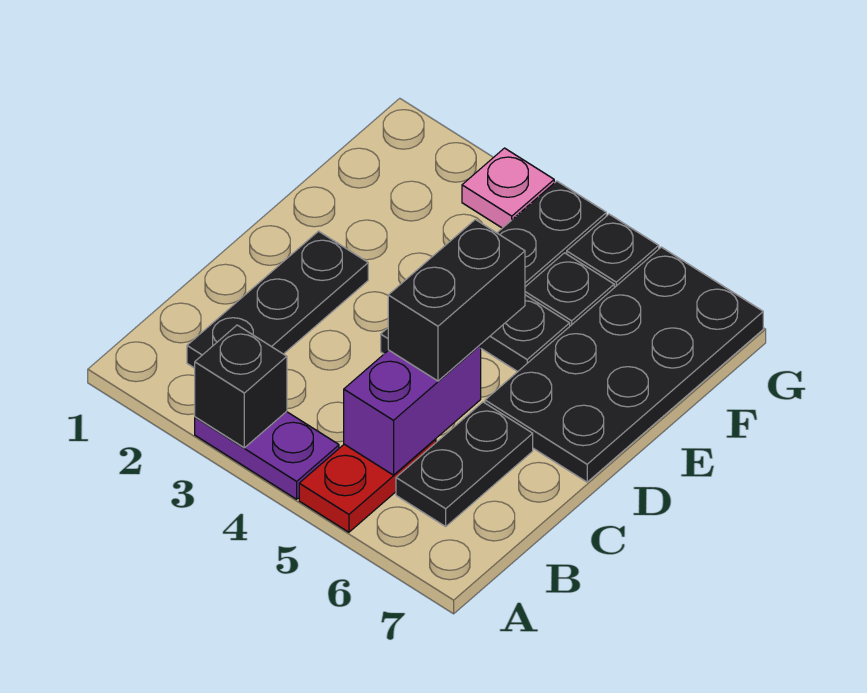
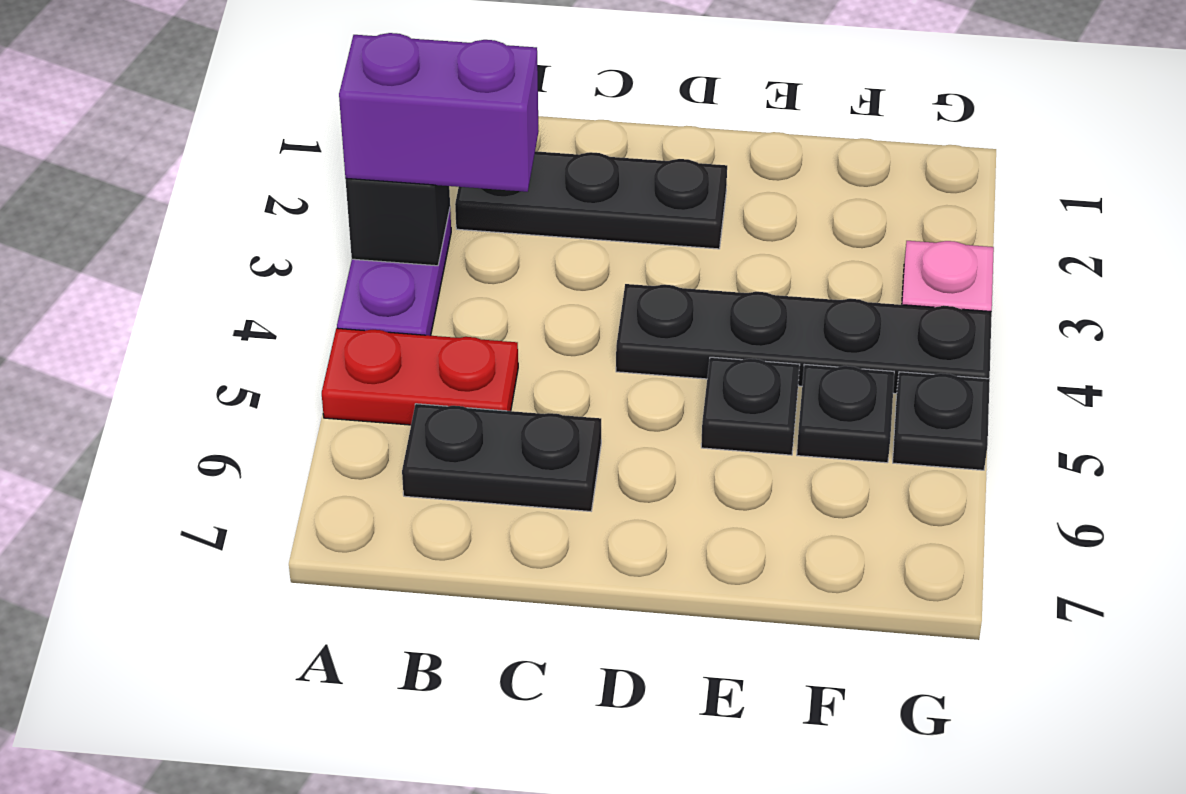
purple brick B5:C5 level 2 -> purple brick A3:B3 level 3
black brick C5:D5 level 3 -> none
black plate D6:G7 level 1 -> none

